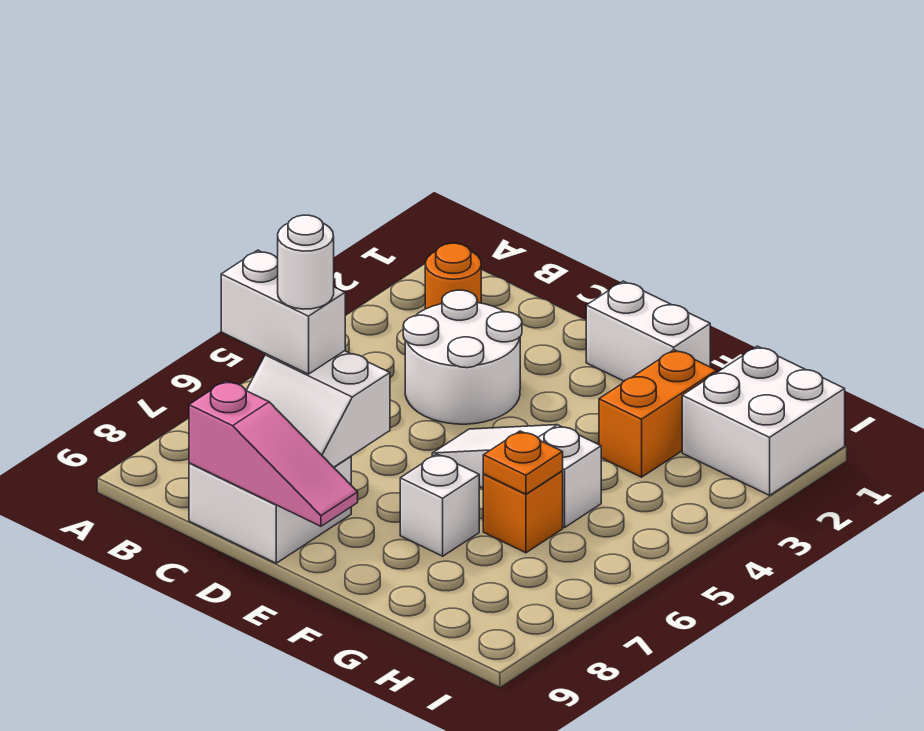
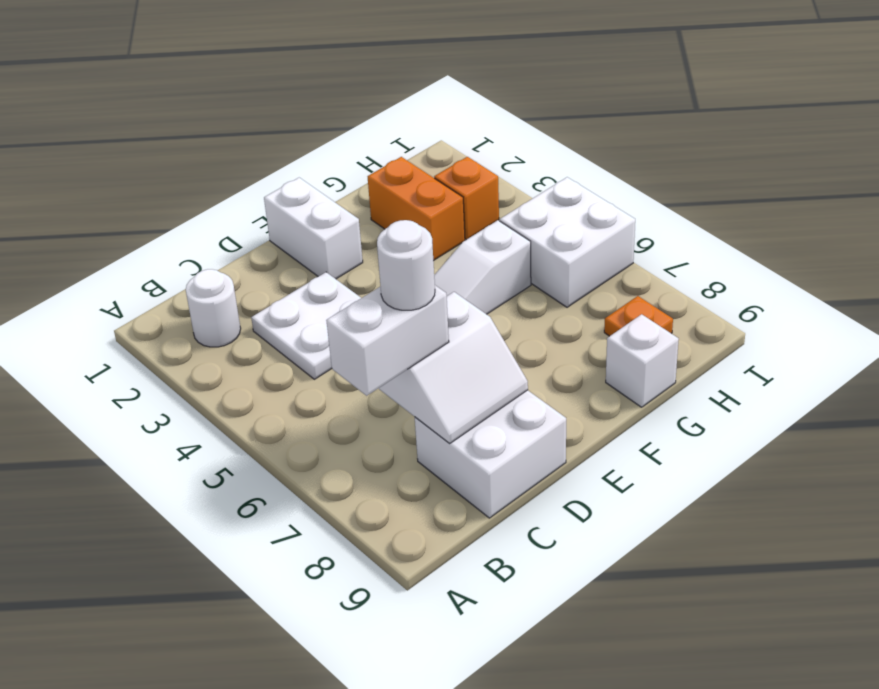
orange round brick B2 level 1 -> white round brick B2 level 1
white round brick C3:D4 level 1 -> white plate C3:D4 level 1
pink slope C9:E9 level 2 top C -> none
white brick E1:F1 level 1 -> white brick E1:E2 level 1
white brick F7 level 1 -> white brick G9 level 1
orange brick G6 level 1 -> orange brick H3 level 1
orange plate G6 level 2 -> orange plate H8 level 1
white brick H1:I2 level 1 -> white brick H5:I6 level 1

